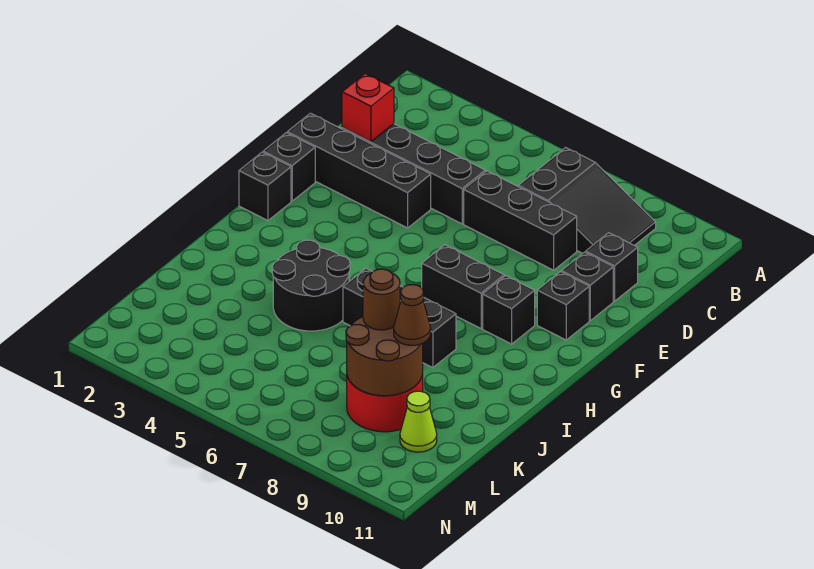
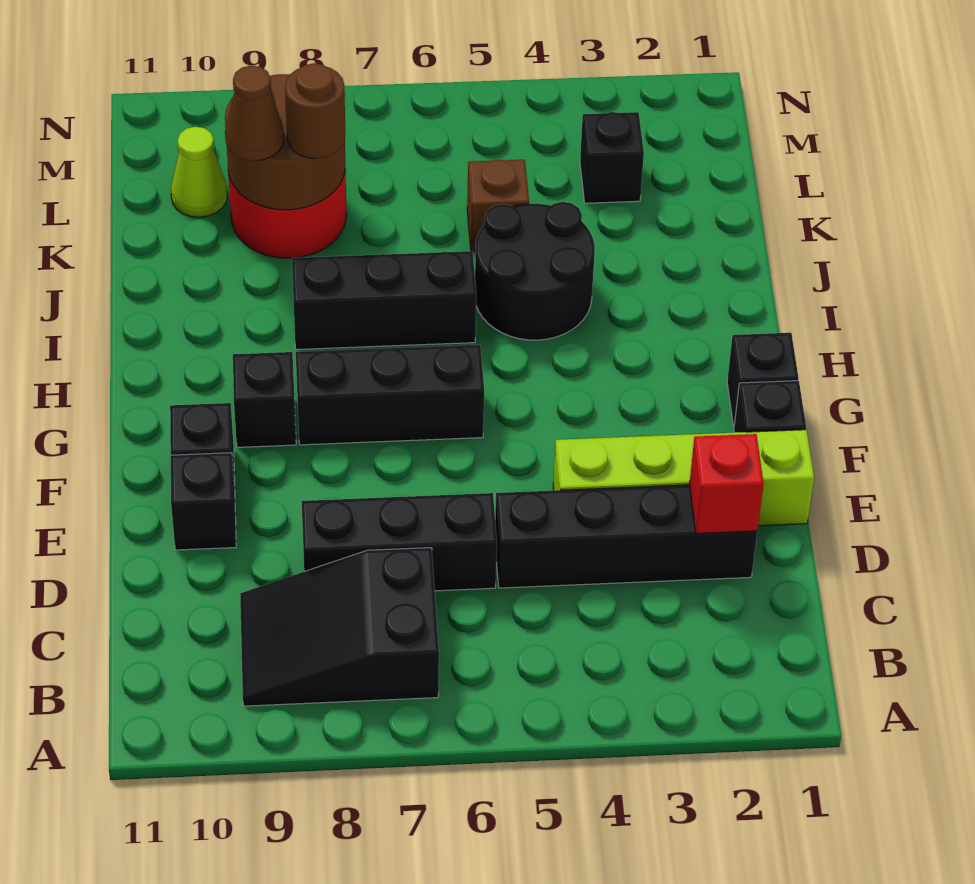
black brick D10 level 1 -> black brick L3 level 1
black brick E1:E4 level 1 -> lime brick E1:E4 level 1
black brick G7:G8 level 1 -> black brick G6:G8 level 1
none -> brown brick K5 level 1

